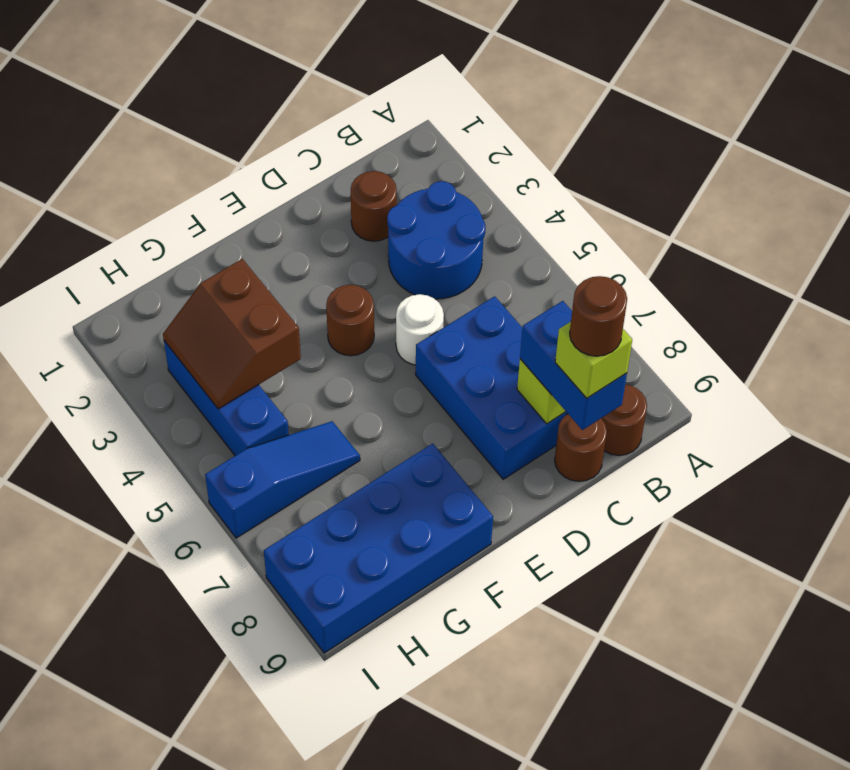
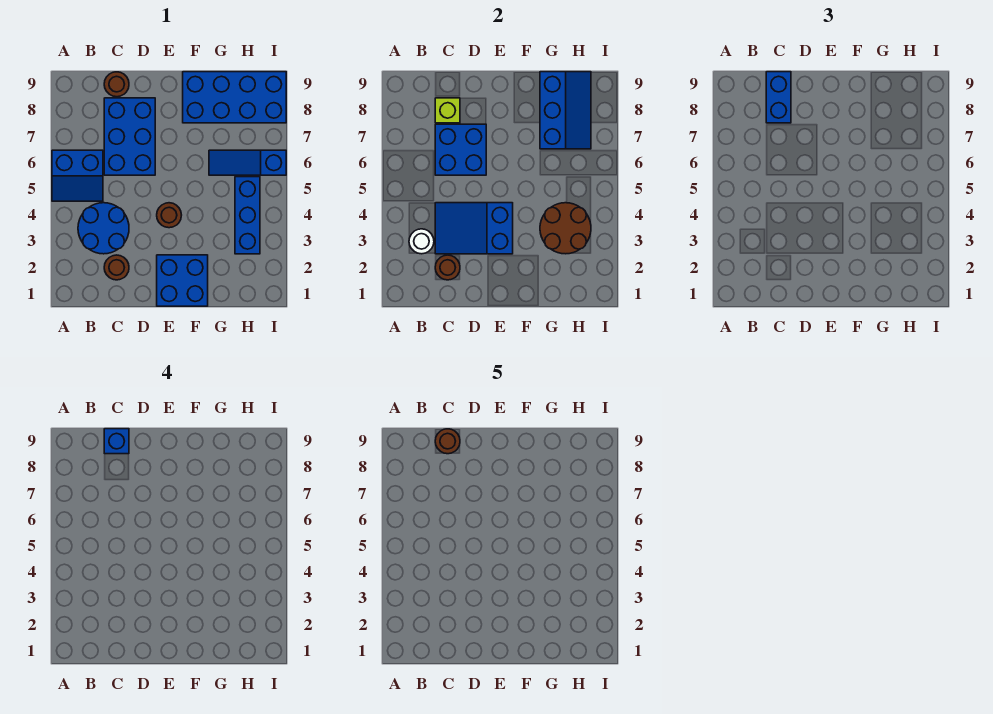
none -> blue slope A5:B6 level 1 top 6
brown round brick B9 level 1 -> brown round brick C2 level 2
none -> blue slope C3:E4 level 2 top E
none -> blue brick C6:D7 level 2
lime brick C9 level 4 -> blue brick C9 level 4
white round brick D5 level 1 -> white round brick B3 level 2
none -> blue brick E1:F2 level 1
brown slope G3:H4 level 2 top G -> brown round brick G3:H4 level 2
none -> blue slope G7:H9 level 2 top G

